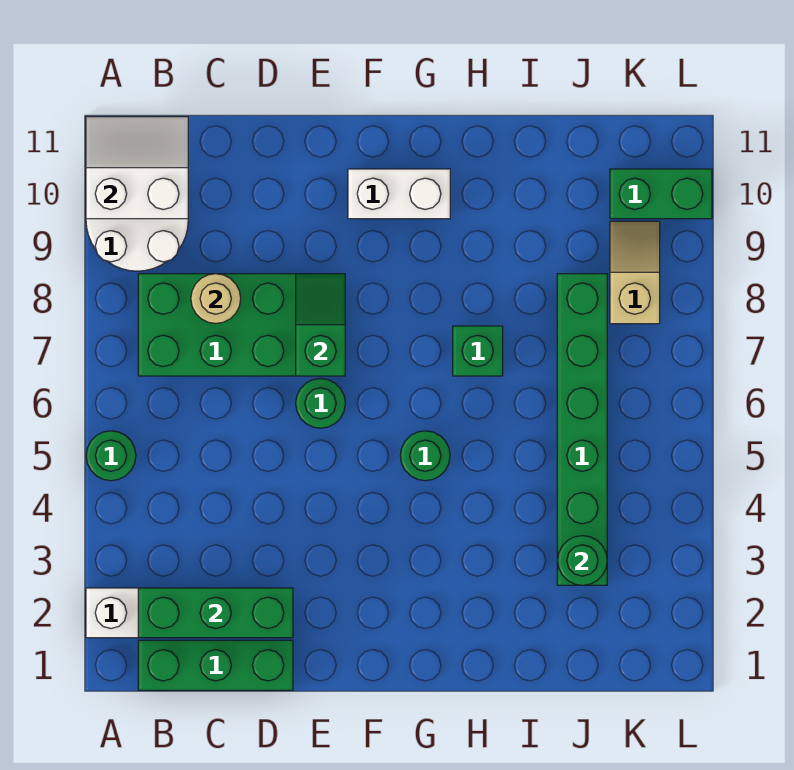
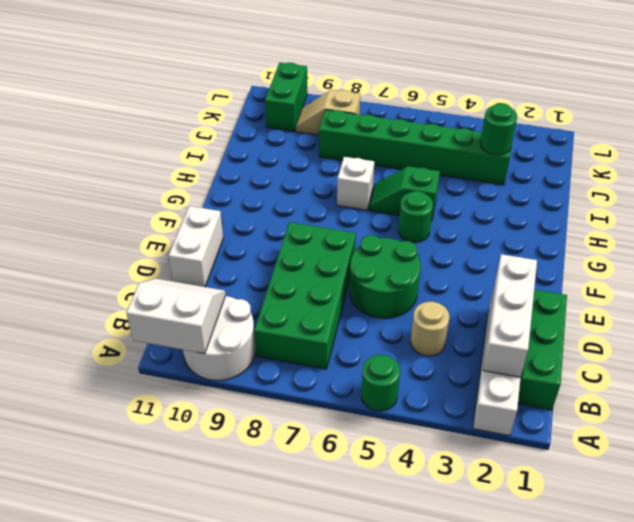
white slope A10:B11 level 2 top 10 -> white slope A10:B11 level 2 top A
green brick B2:D2 level 2 -> white brick B2:D2 level 2
tan round brick C8 level 2 -> tan round brick C4 level 1
green round brick E6 level 1 -> green round brick D5:E6 level 1
green slope E7:E8 level 2 top 7 -> green slope H5:H6 level 1 top 5
white brick F10:G10 level 1 -> white brick D11:E11 level 1
green brick H7 level 1 -> white brick H7 level 1

